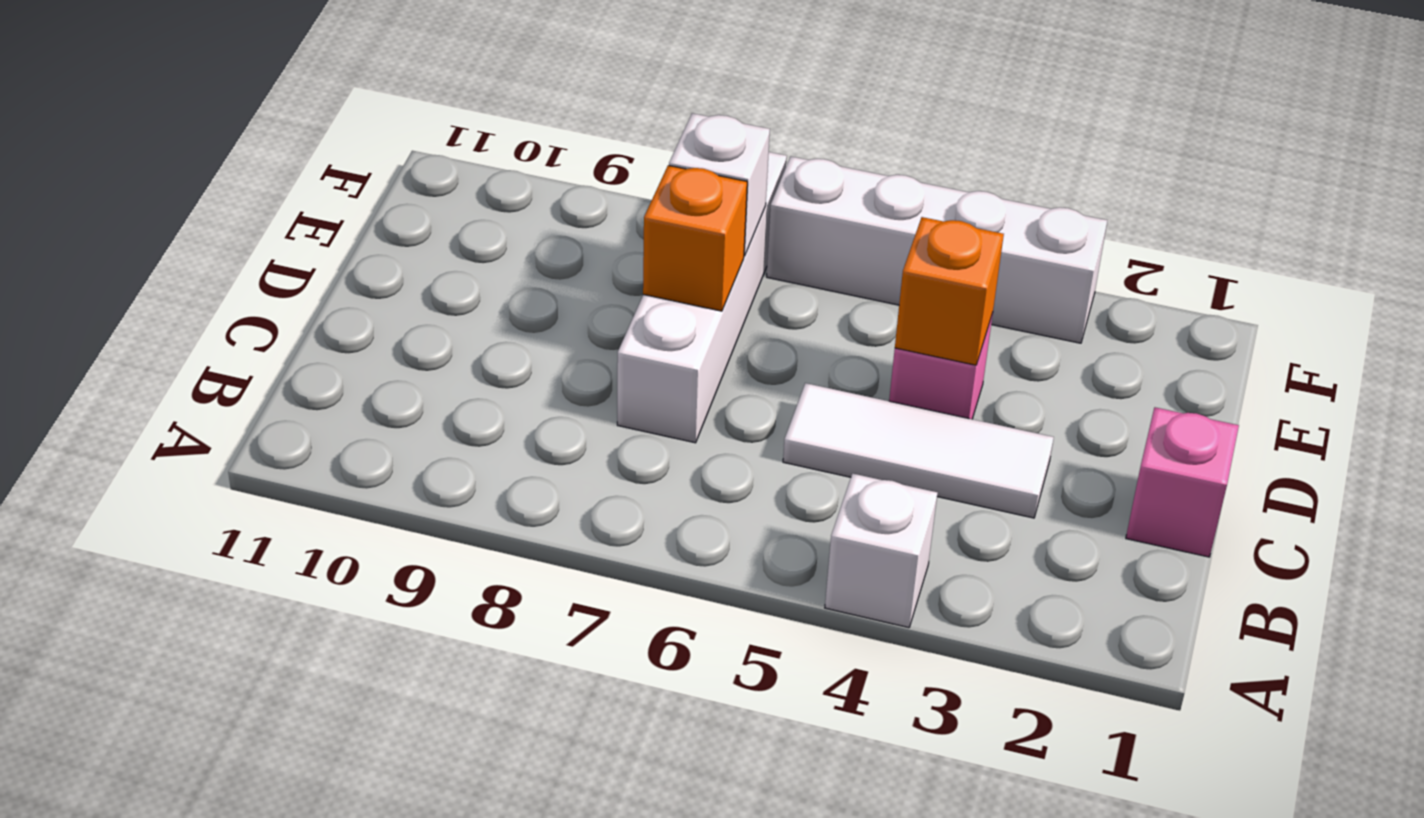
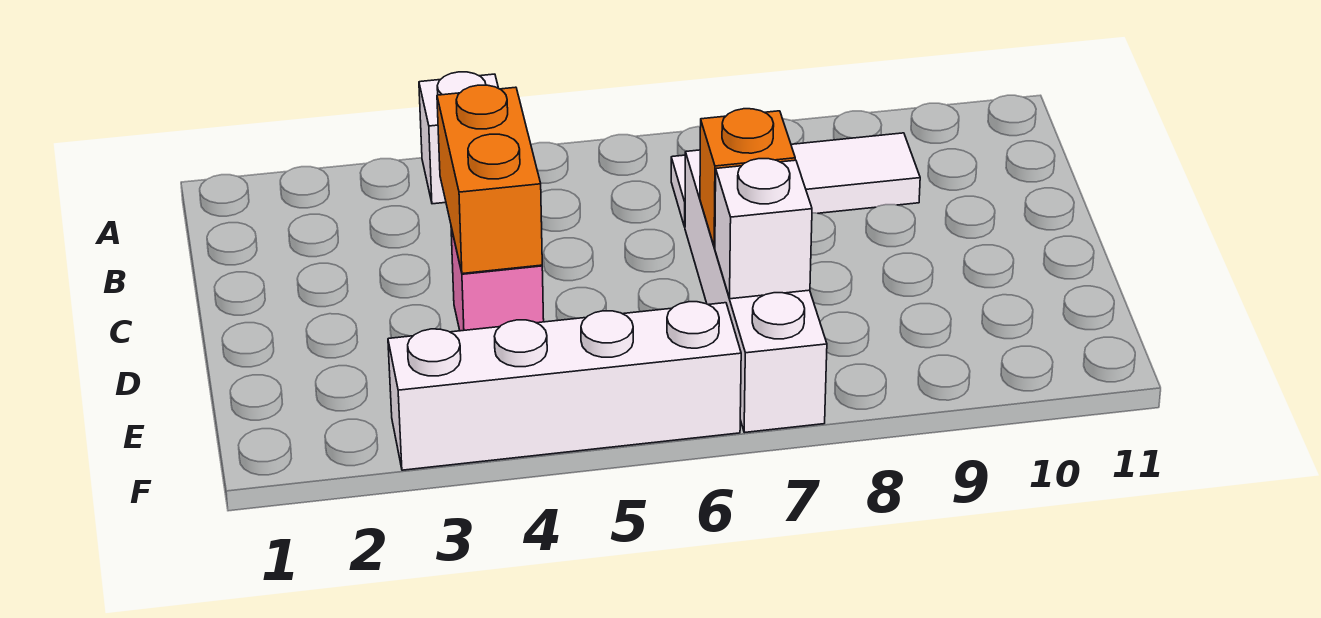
pink brick C1 level 1 -> none
white tile C3:C5 level 1 -> white tile B7:B9 level 1
orange brick D4 level 2 -> orange brick C4:D4 level 2

